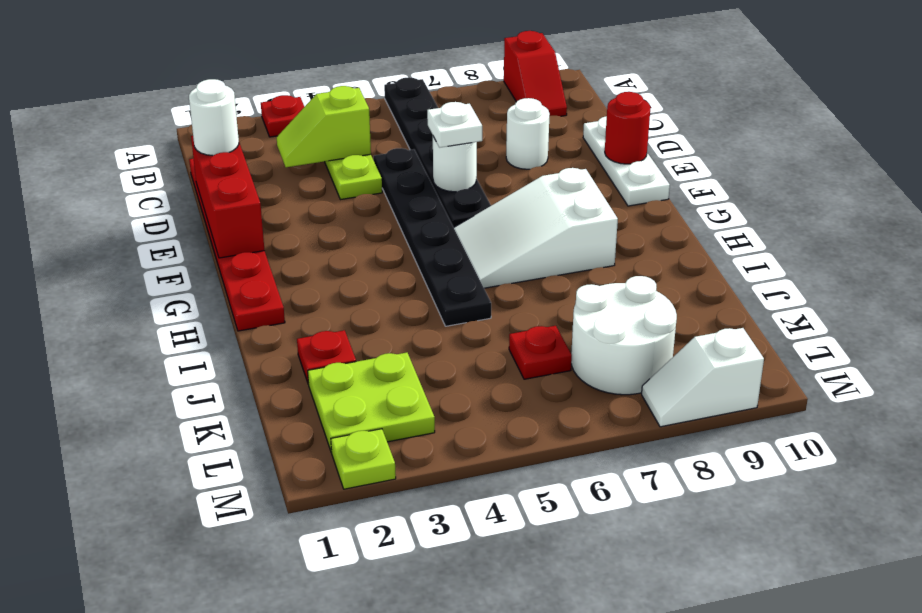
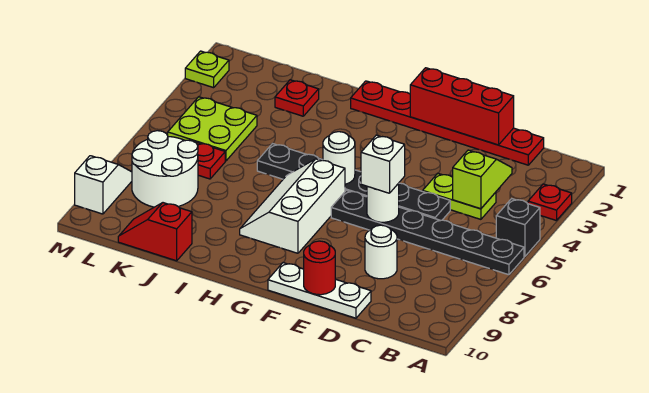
none -> black brick A5 level 1
red slope A9:B9 level 1 top A -> red slope J10:K10 level 1 top J
white round brick D1 level 3 -> white round brick G5 level 2
white plate E6 level 3 -> white brick E6 level 3
white slope G6:H8 level 1 top 8 -> white slope G6:H8 level 1 top G
lime plate K2:L3 level 1 -> lime plate K4:L5 level 1

